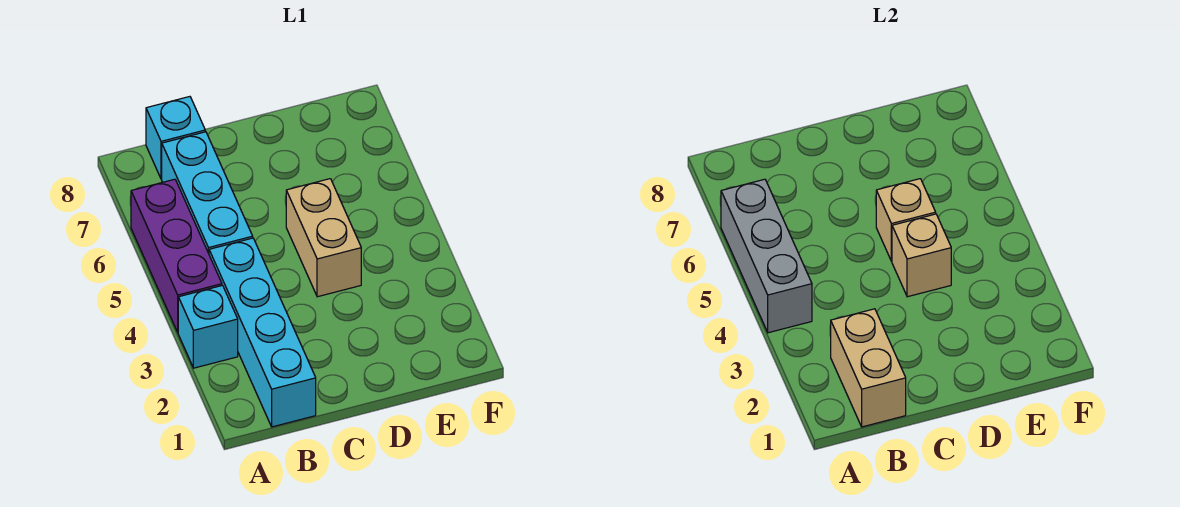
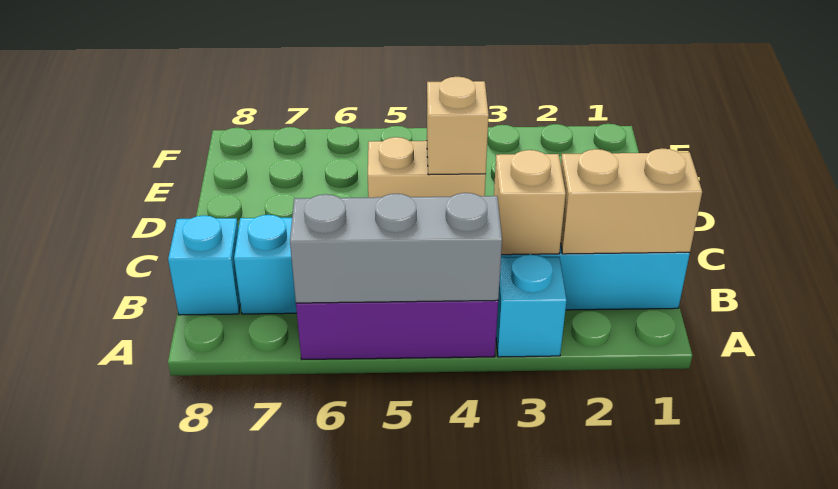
tan brick D5 level 2 -> tan brick B3 level 2

